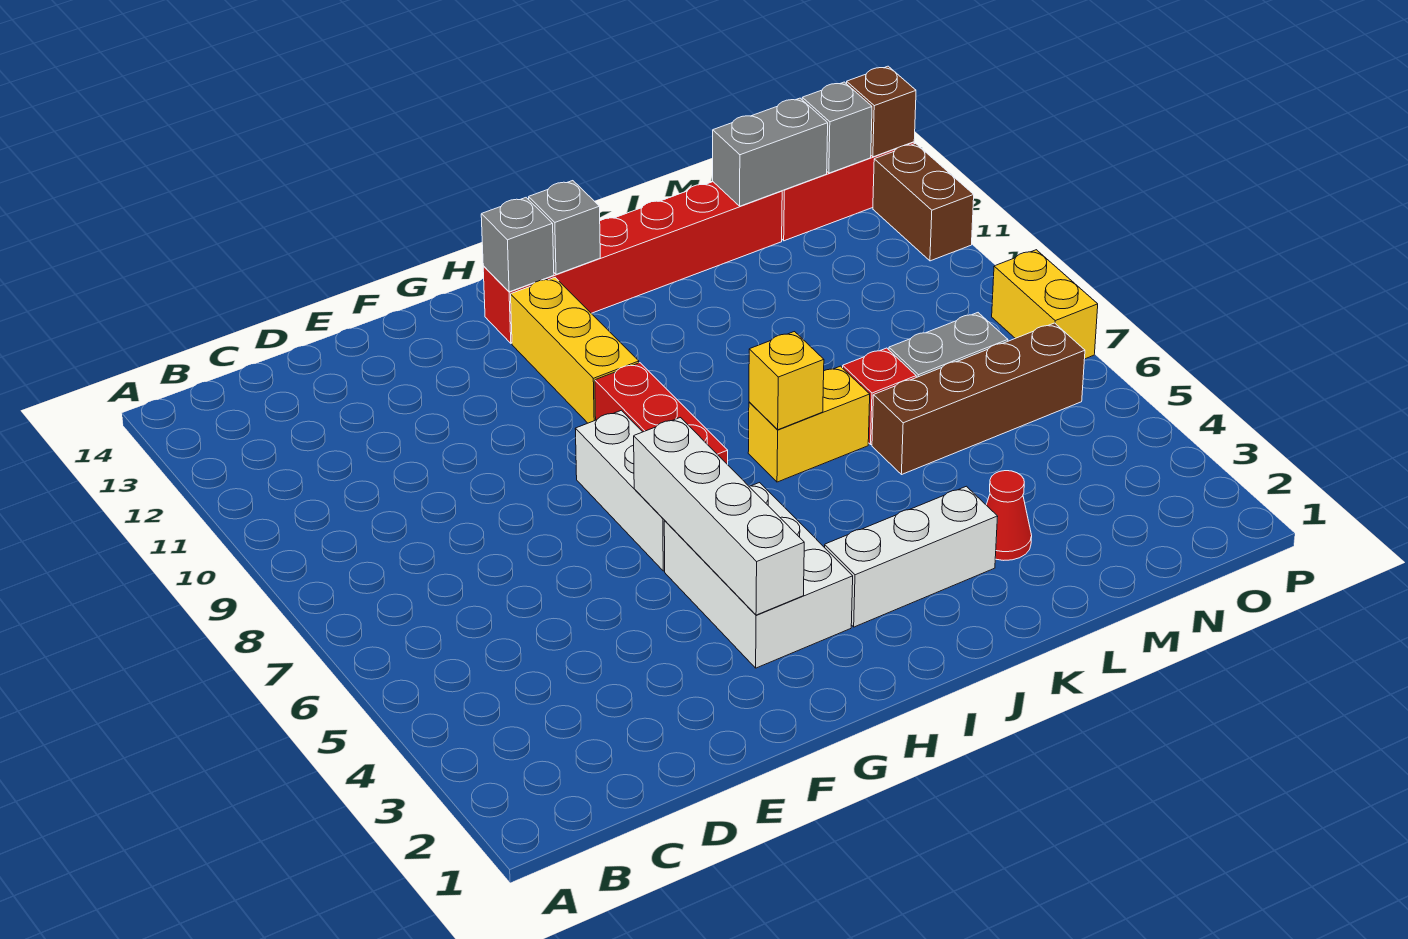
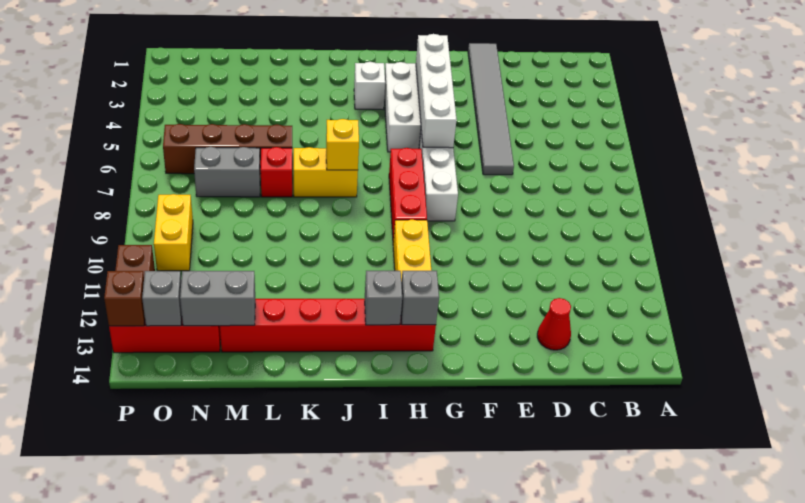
none -> grey tile E1:E6 level 1
white brick I3:K3 level 1 -> white brick I3 level 1
red cone L3 level 1 -> red cone D13 level 1
yellow brick P7:P8 level 1 -> yellow brick O9:O10 level 1

